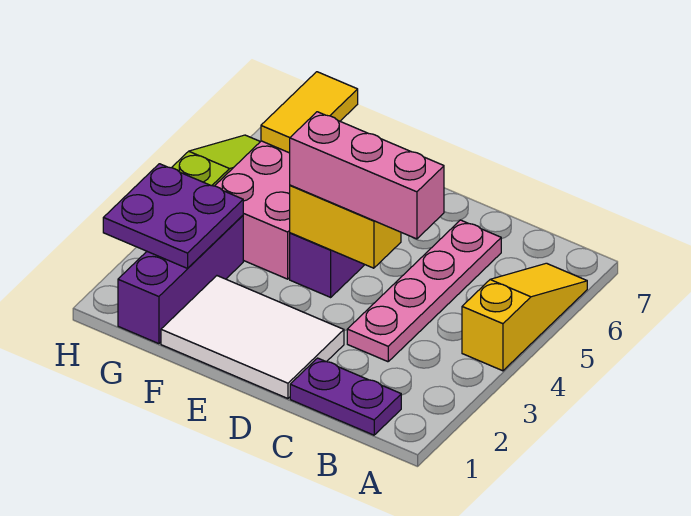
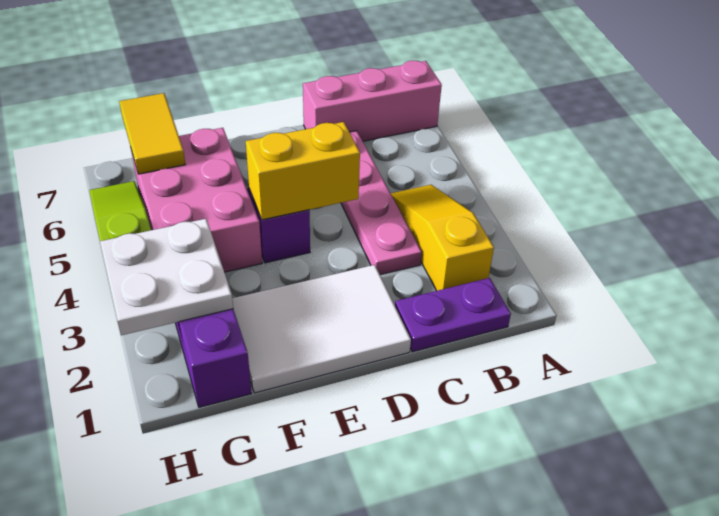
yellow slope A4:A6 level 1 top 4 -> yellow slope B2:B4 level 1 top 2
pink brick C4:E4 level 3 -> pink brick A7:C7 level 1
purple plate G2:H3 level 2 -> white plate G2:H3 level 2

